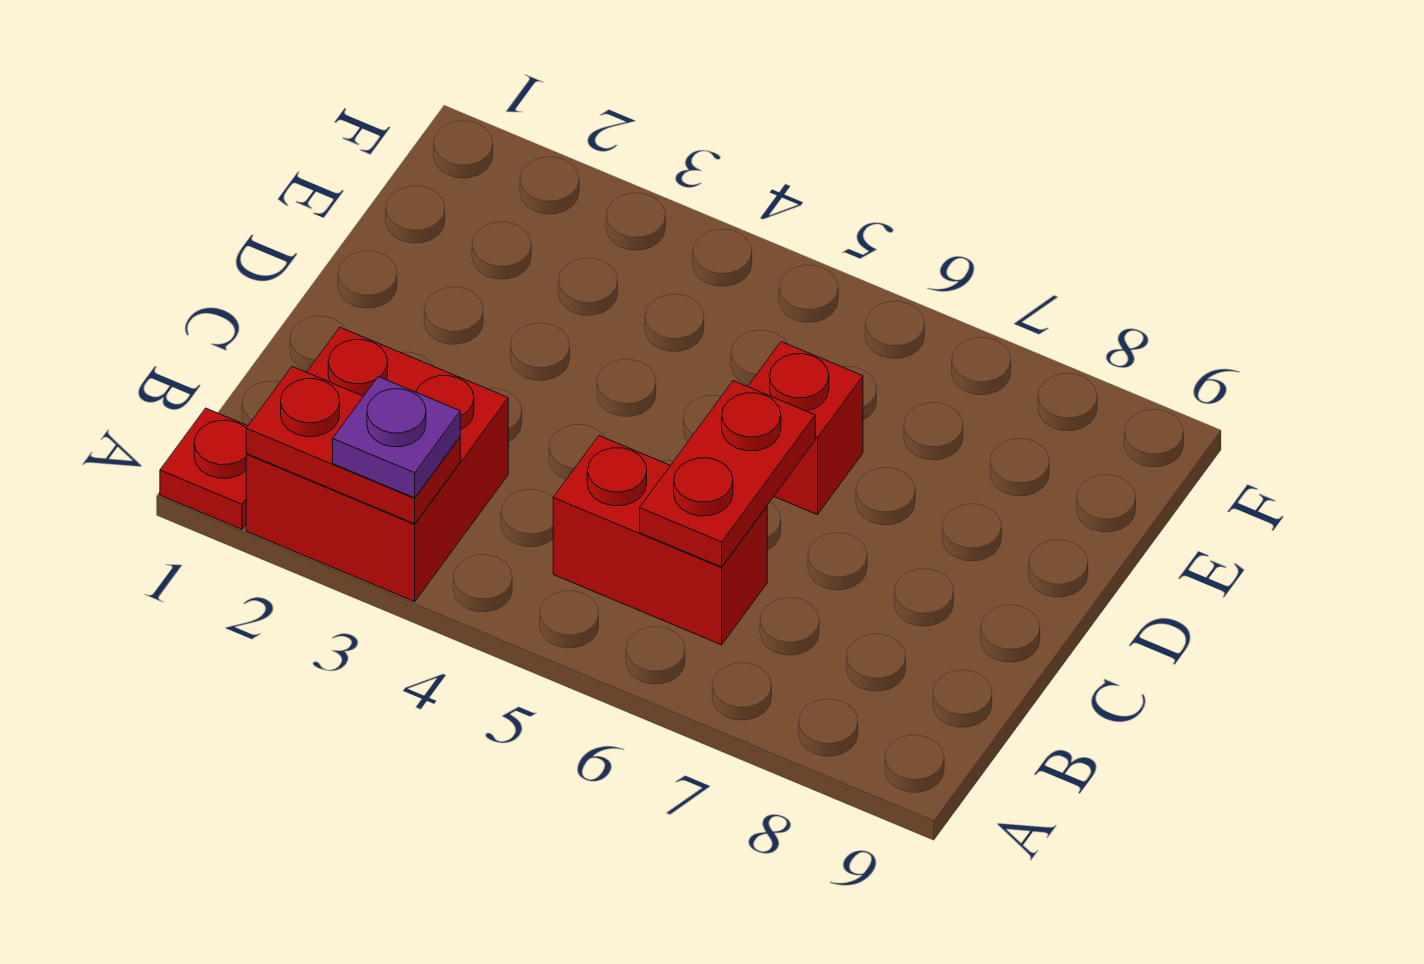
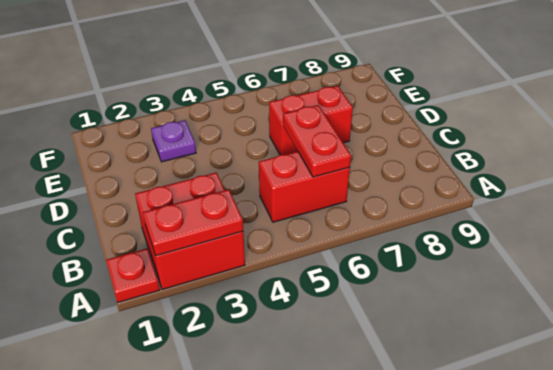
purple plate A3 level 3 -> purple plate E3 level 1
red brick D6 level 1 -> red brick D6:D7 level 1

